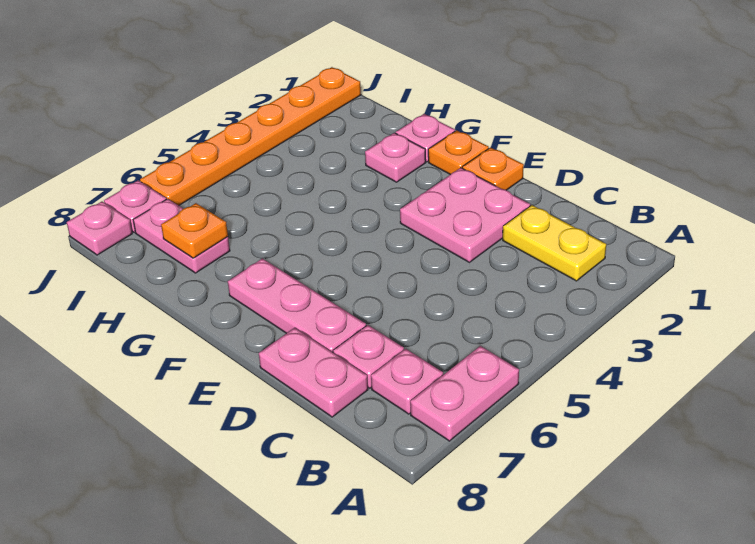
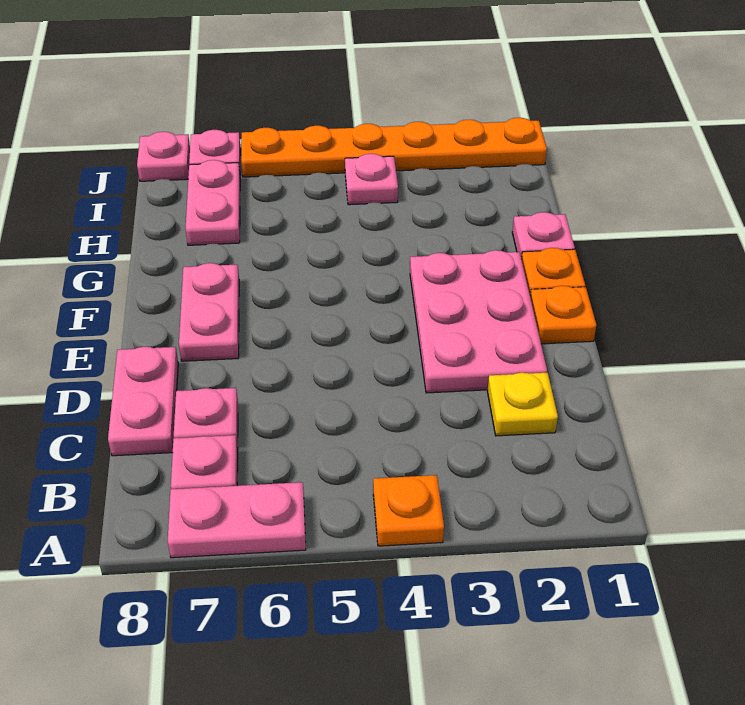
yellow plate B2:C2 level 1 -> yellow plate C2 level 1
pink plate D2:E3 level 1 -> pink plate D2:F3 level 1
pink plate D7:F7 level 1 -> pink plate E7:F7 level 1
pink plate G2 level 1 -> pink plate I4 level 1
orange plate H7 level 2 -> orange plate A4 level 1

